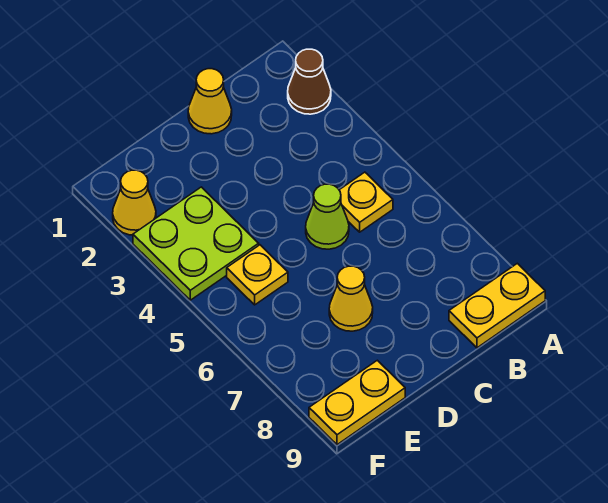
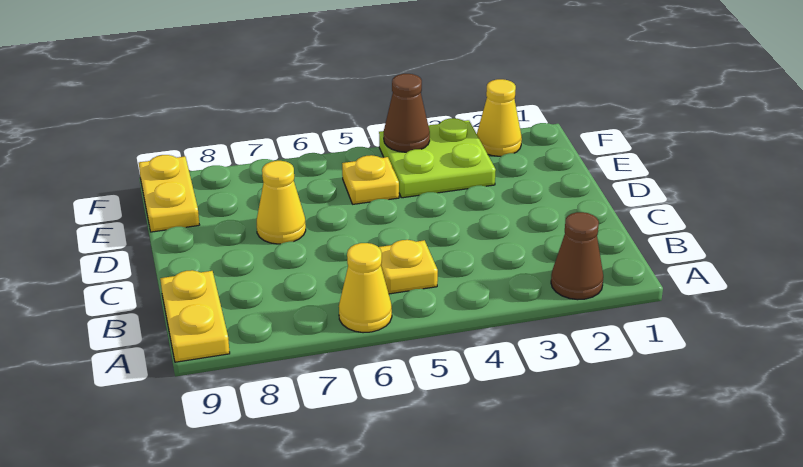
yellow cone C1 level 1 -> yellow cone A6 level 1
lime cone C5 level 1 -> none
none -> brown cone F4 level 2

